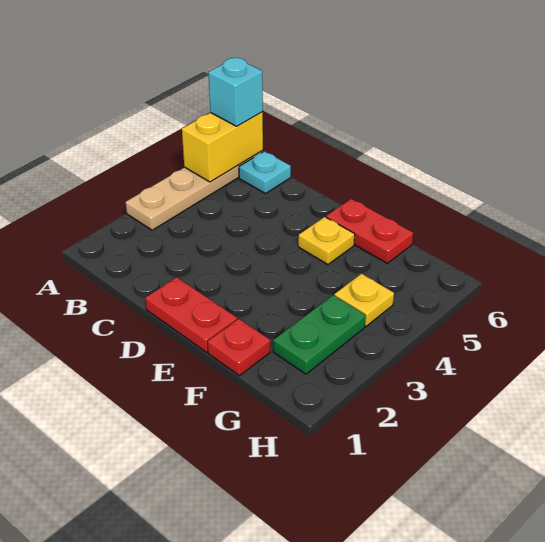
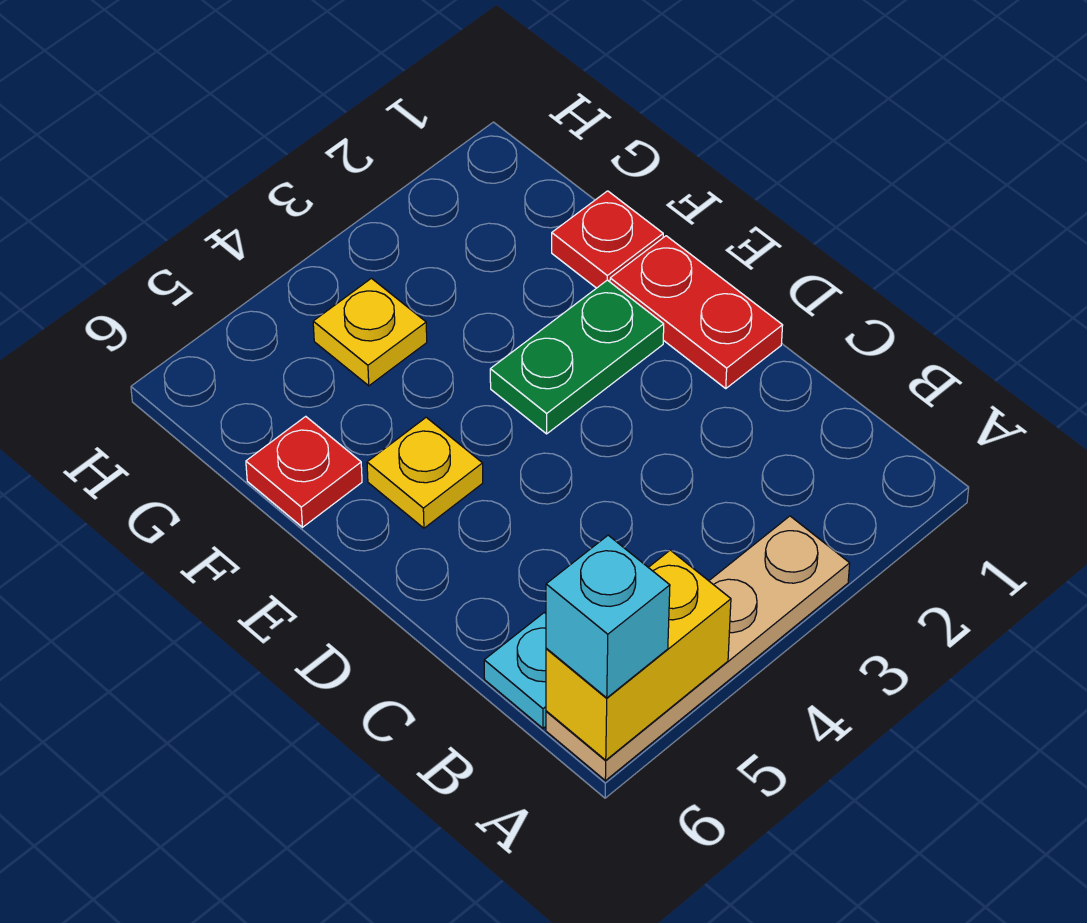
red plate E6:F6 level 1 -> red plate F6 level 1
green plate G2:G3 level 1 -> green plate E2:E3 level 1

